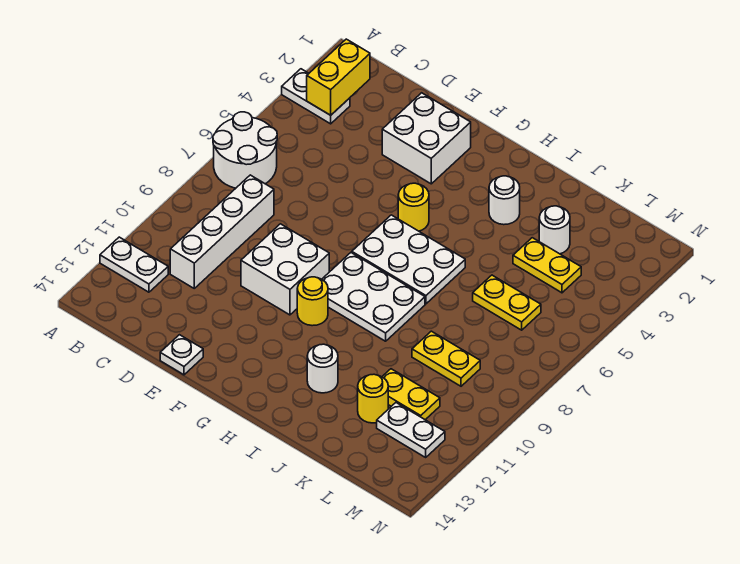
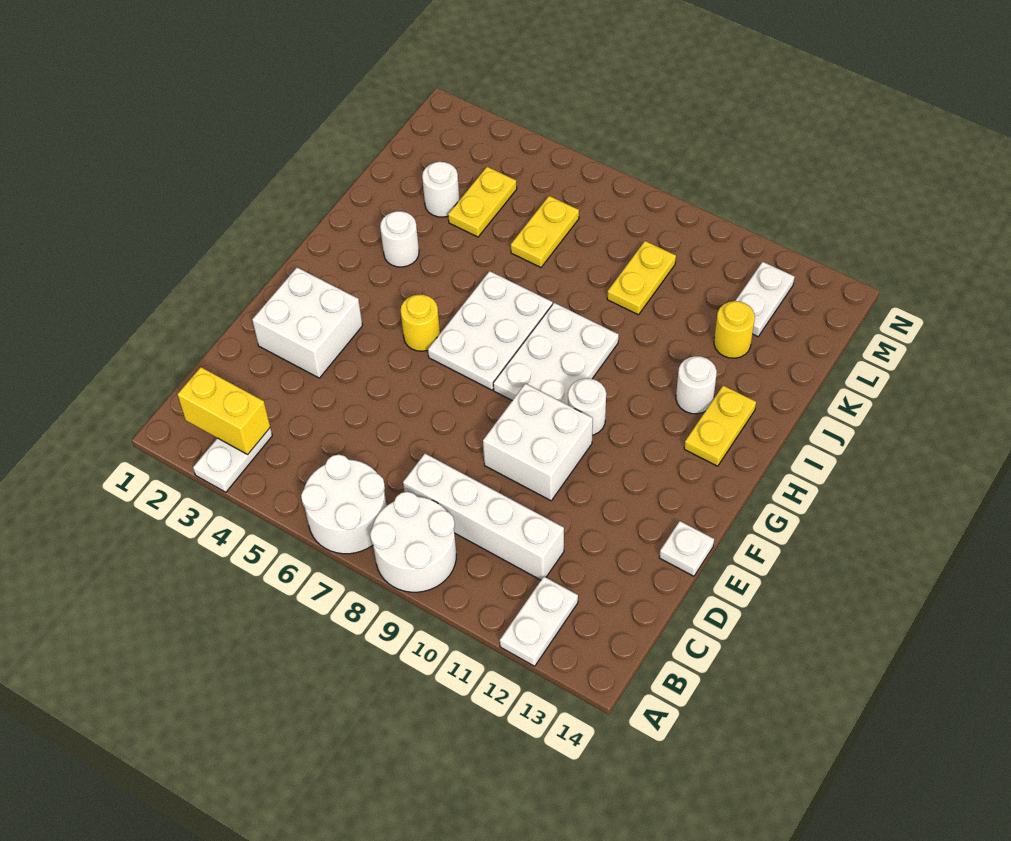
none -> white round brick A8:B9 level 1
yellow round brick G10 level 1 -> white round brick G10 level 1
yellow plate K11:L11 level 1 -> yellow plate H13:I13 level 1

